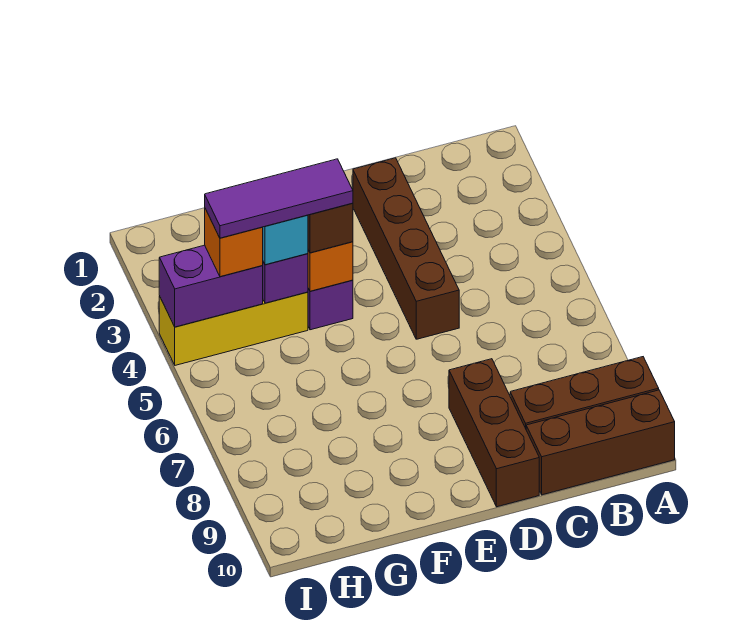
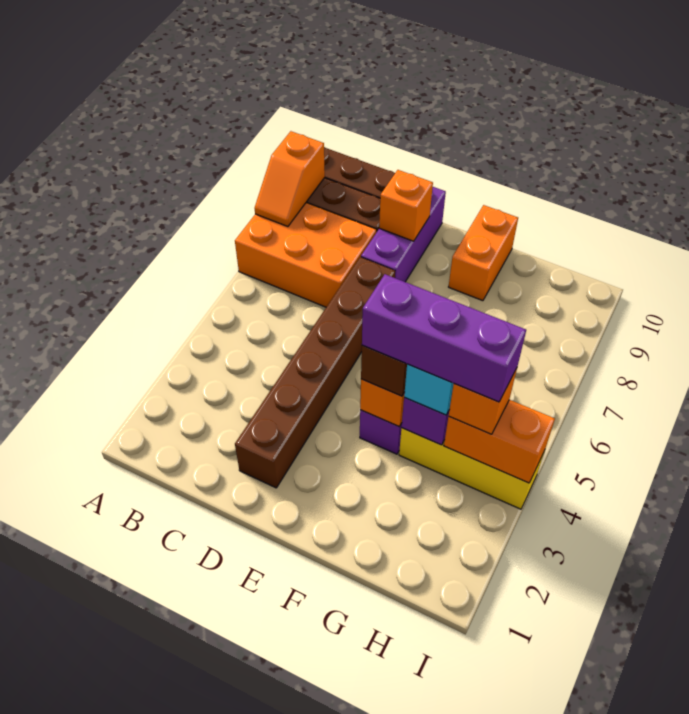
none -> orange brick A7:C8 level 1
none -> orange slope A8:A9 level 2 top 9
brown brick D2:D5 level 1 -> brown brick D2:D7 level 1
brown brick D8:D10 level 1 -> purple brick D8:D10 level 1
none -> orange brick D9 level 2
purple tile F4:H4 level 4 -> purple brick F4:H4 level 4
none -> orange brick F9:F10 level 1
purple brick H4:I4 level 2 -> orange brick H4:I4 level 2

